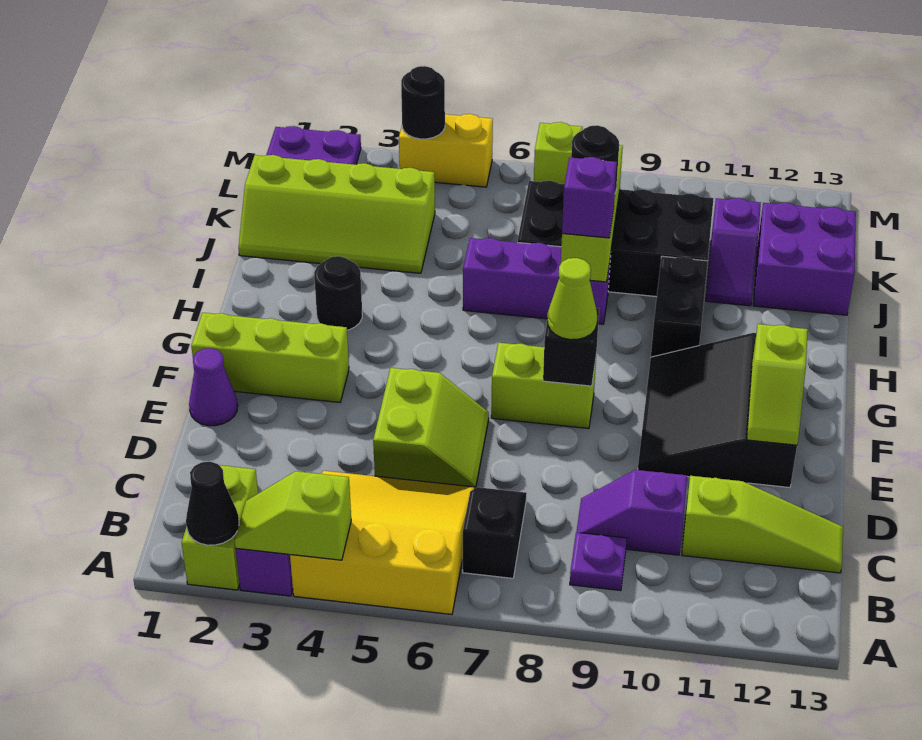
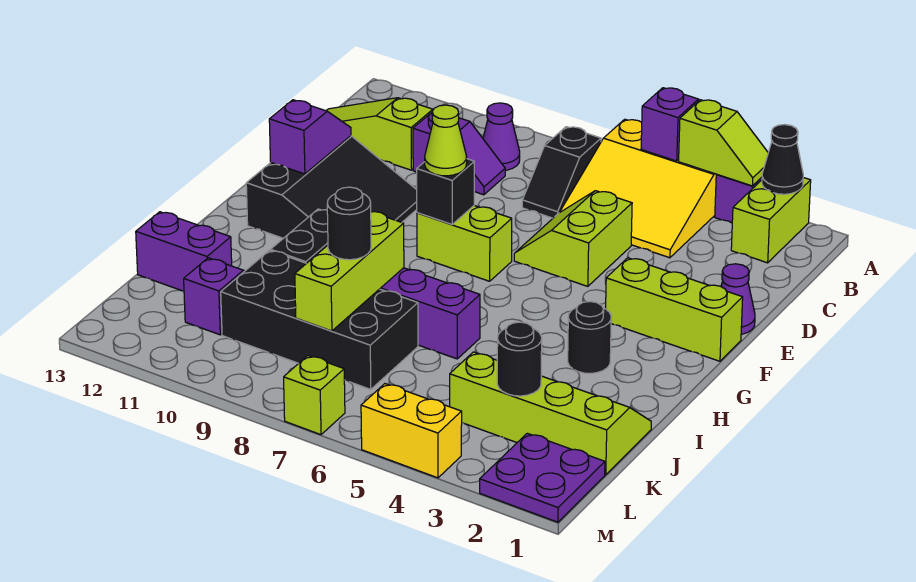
purple plate B9 level 1 -> purple cone B9 level 1
lime slope E12:F12 level 2 top F -> purple slope E12:F12 level 2 top F
purple brick I8 level 3 -> purple brick A5 level 2
purple brick J12:K13 level 1 -> purple brick J12:J13 level 1
black round brick M4 level 2 -> black round brick K3 level 2

